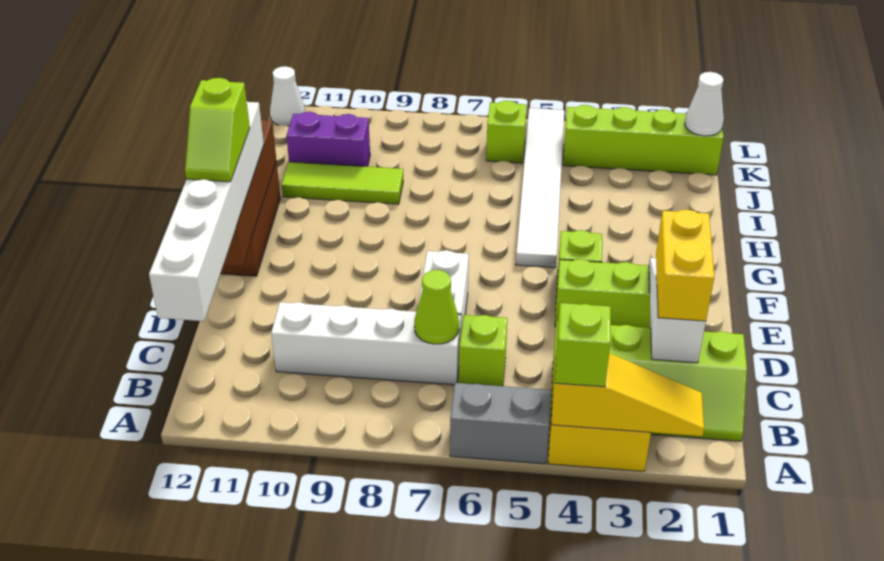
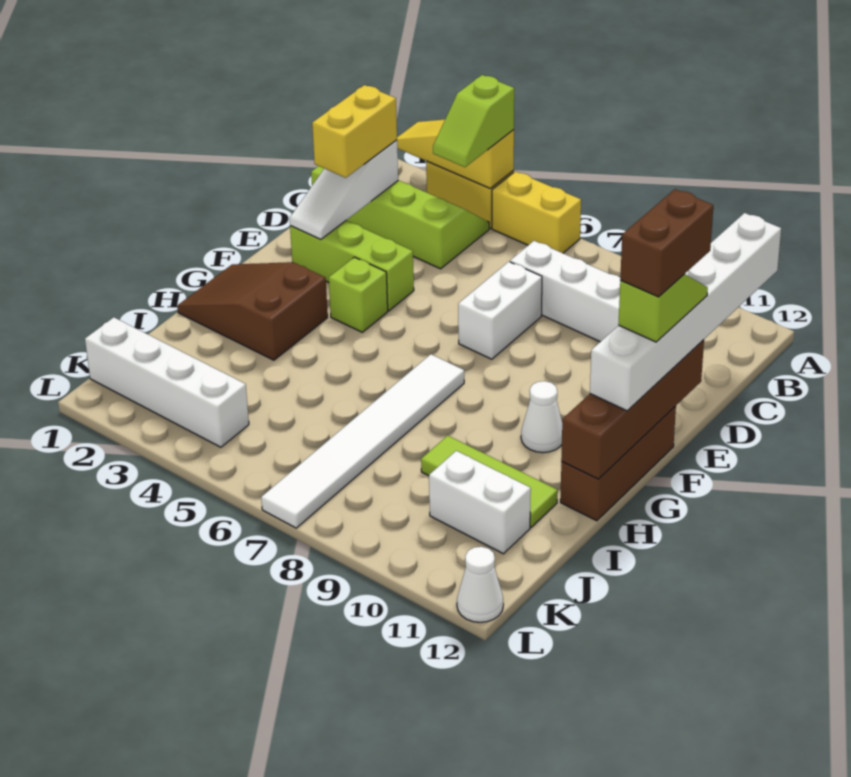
grey brick A5:A6 level 1 -> yellow brick A5:A6 level 1
lime brick C6 level 1 -> none
lime cone C7 level 2 -> none
none -> brown brick E12:F12 level 5
none -> brown slope G1:H3 level 1 top 3
white tile G5:L5 level 1 -> white tile G7:L7 level 1
purple brick J10:J11 level 1 -> white brick J10:J11 level 1
lime brick K1:K4 level 1 -> white brick K1:K4 level 1
white cone K1 level 2 -> white cone G10 level 1
lime brick K6 level 1 -> none

